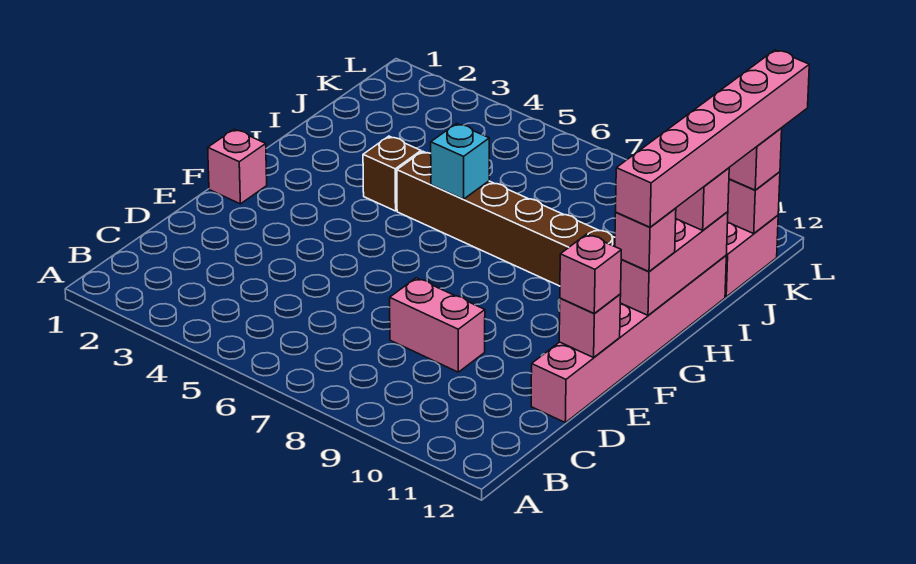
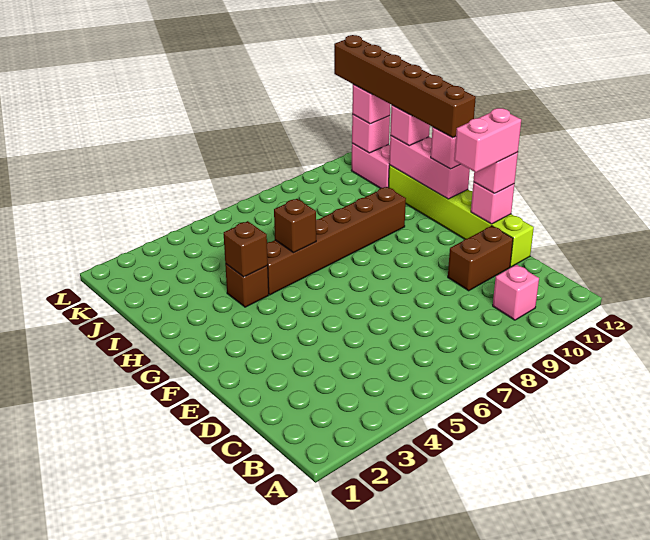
pink brick D8:D9 level 1 -> pink brick E11:E12 level 4
none -> brown brick D10:D11 level 1
pink brick D12:I12 level 1 -> lime brick D12:I12 level 1
pink brick F1 level 1 -> pink brick B10 level 1
pink brick G12:L12 level 4 -> brown brick G12:L12 level 4
none -> brown brick H4 level 2
cyan brick H6 level 2 -> brown brick H6 level 2

